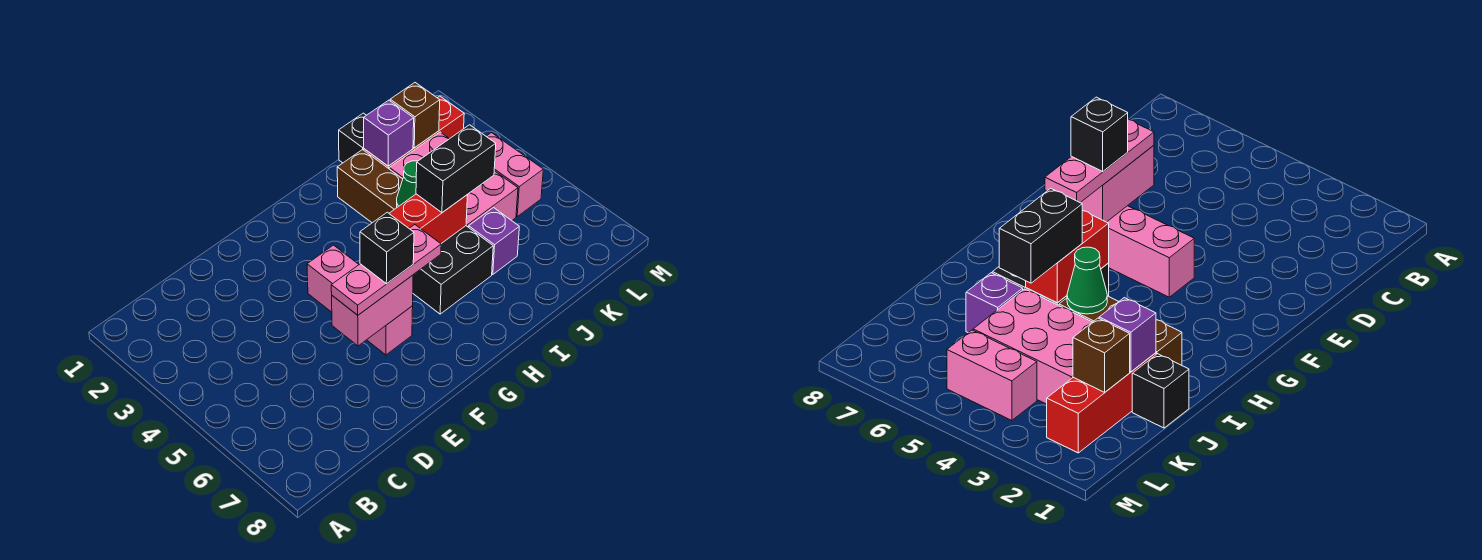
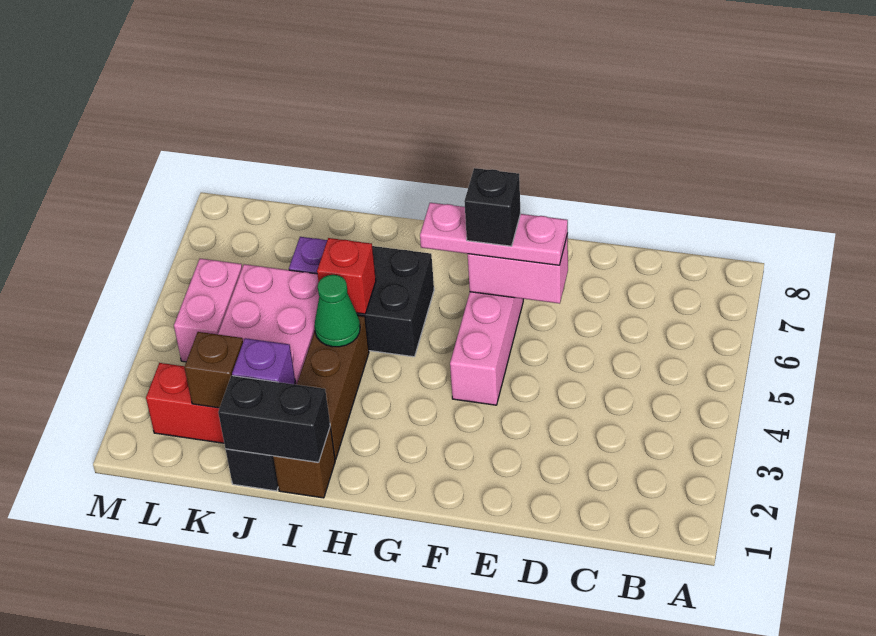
red brick H5:I5 level 2 -> red brick I5 level 2
none -> brown brick I1 level 1
black brick I5:J5 level 3 -> black brick I1:J1 level 2

